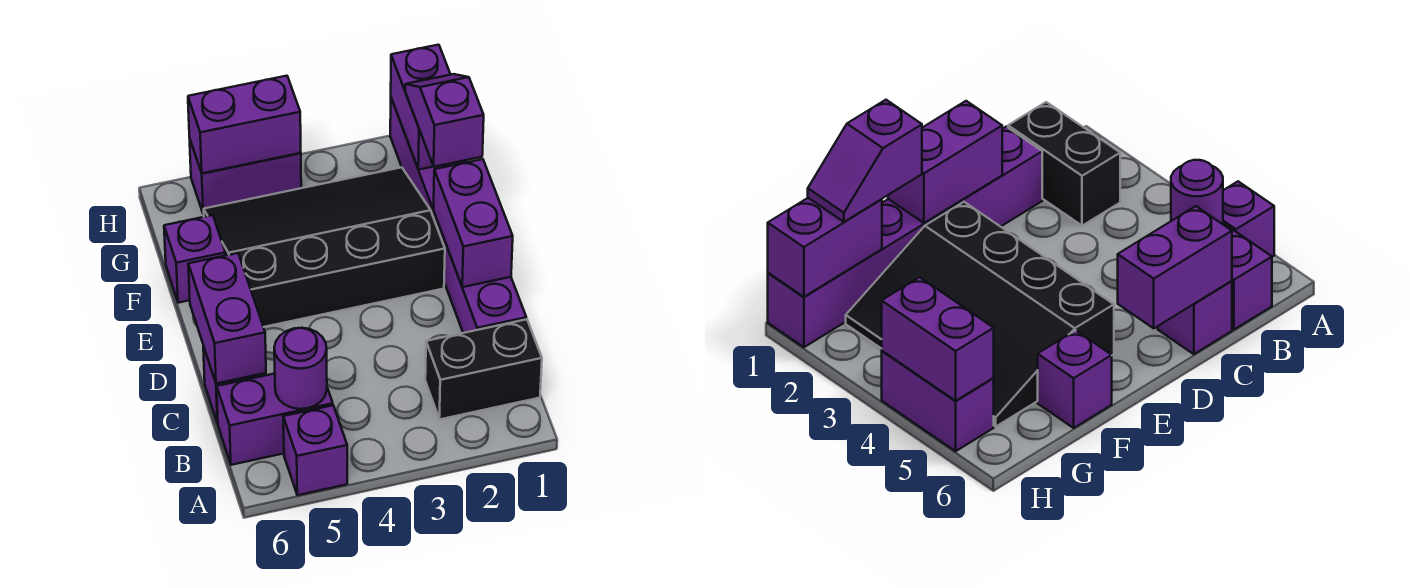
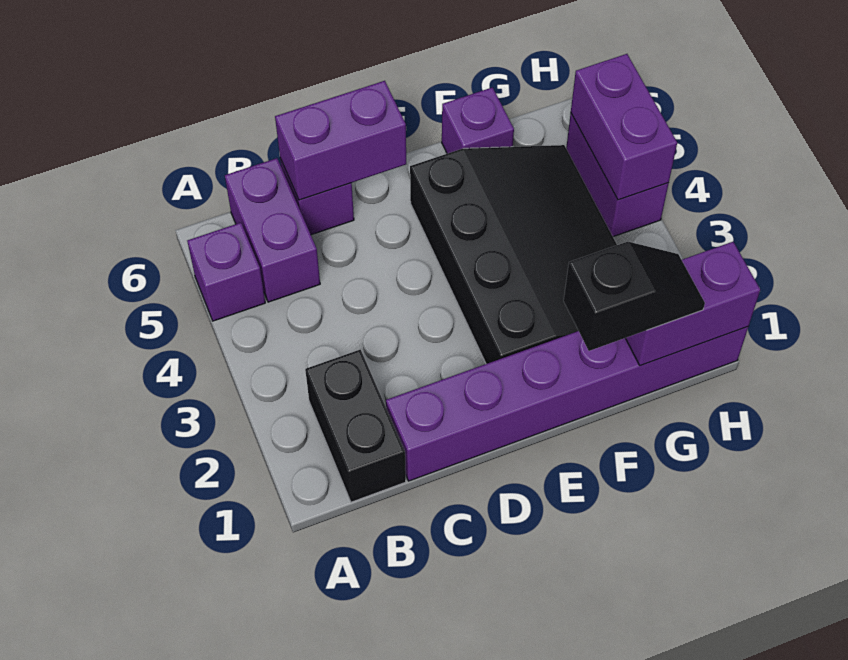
purple round brick B5 level 2 -> none
purple brick D1:E1 level 2 -> none
purple slope F1:G1 level 3 top F -> black slope F1:G1 level 3 top F

